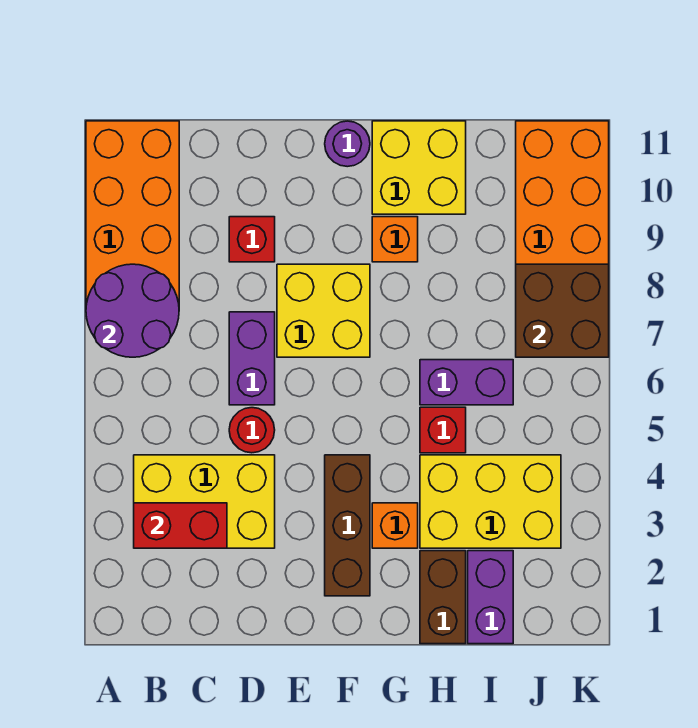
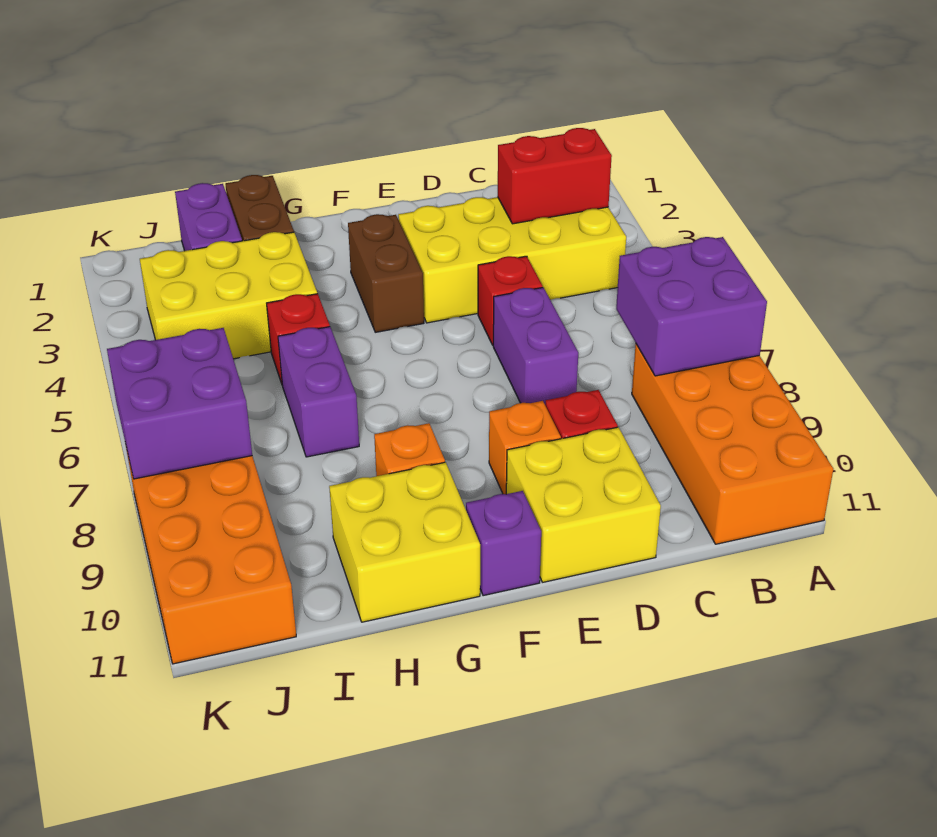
purple round brick A7:B8 level 2 -> purple brick A7:B8 level 2
yellow brick B3:D4 level 1 -> yellow brick B3:E4 level 1
red round brick D5 level 1 -> red brick D5 level 1
yellow brick E7:F8 level 1 -> yellow brick D10:E11 level 1
brown brick F2:F4 level 1 -> brown brick F3:F4 level 1
purple round brick F11 level 1 -> purple brick F11 level 1
orange brick G3 level 1 -> orange brick E9 level 1
purple brick H6:I6 level 1 -> purple brick H6:H7 level 1
brown brick J7:K8 level 2 -> purple brick J7:K8 level 2

